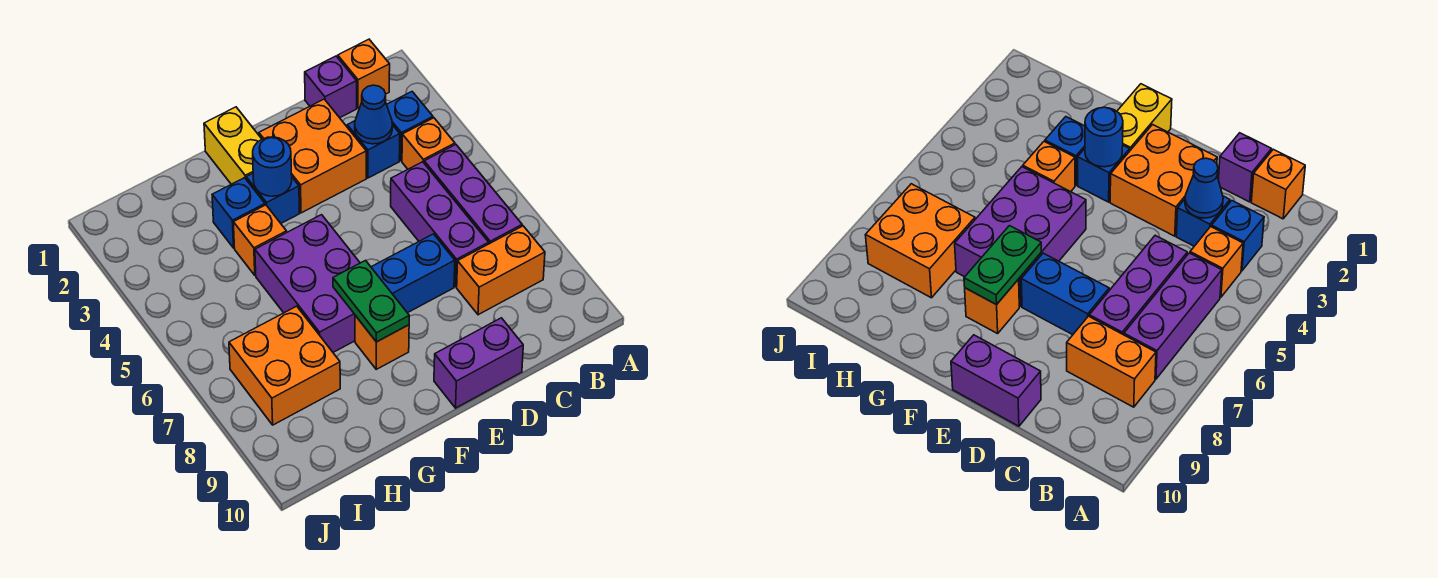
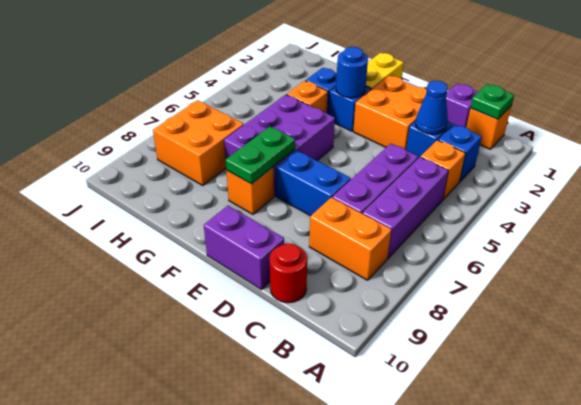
none -> green plate B1 level 2
none -> red round brick C10 level 1

